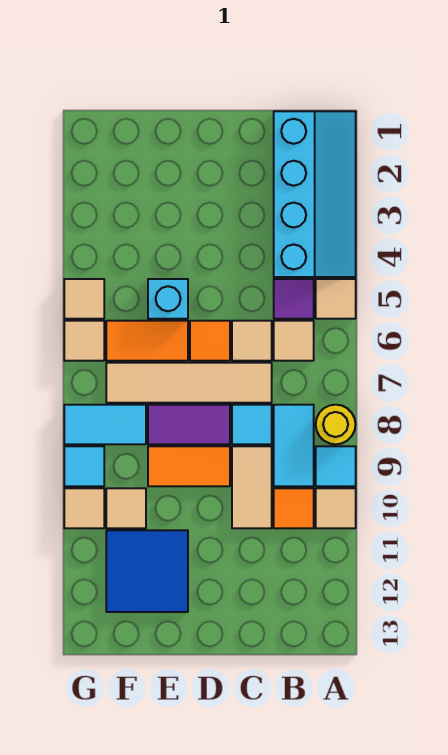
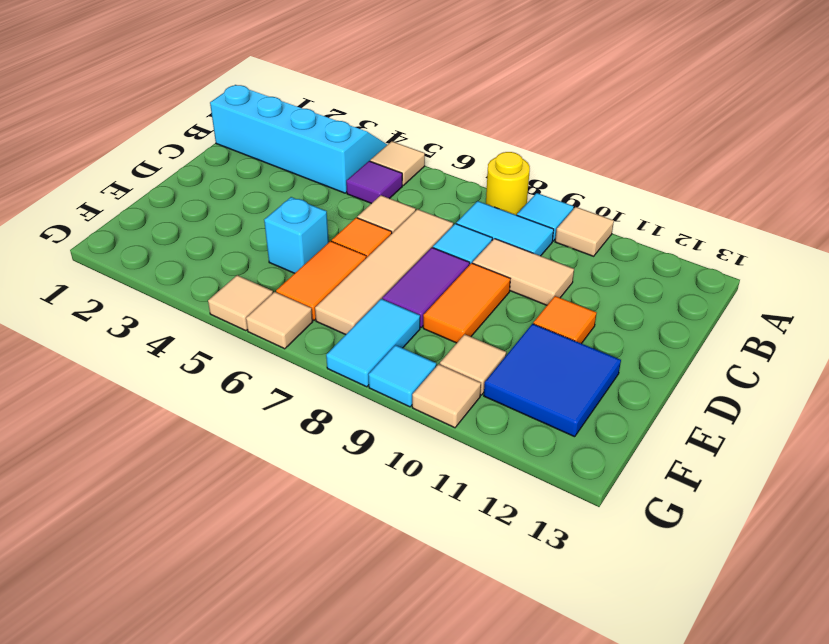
tan tile B6 level 1 -> none
orange tile B10 level 1 -> orange tile D11 level 1

